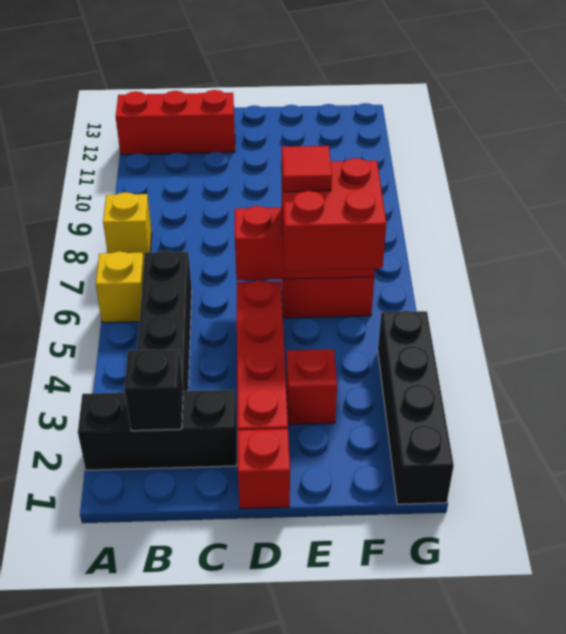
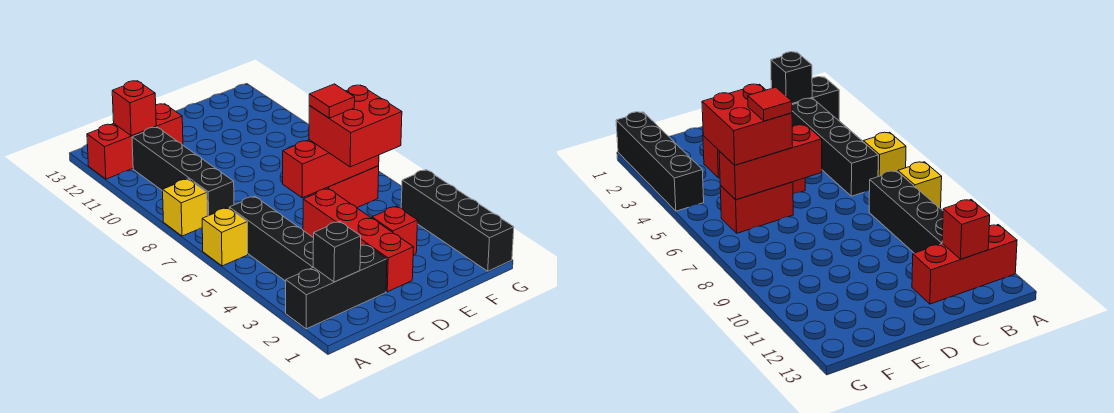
none -> black brick B8:B11 level 1
red brick D1 level 1 -> red brick B12 level 2

